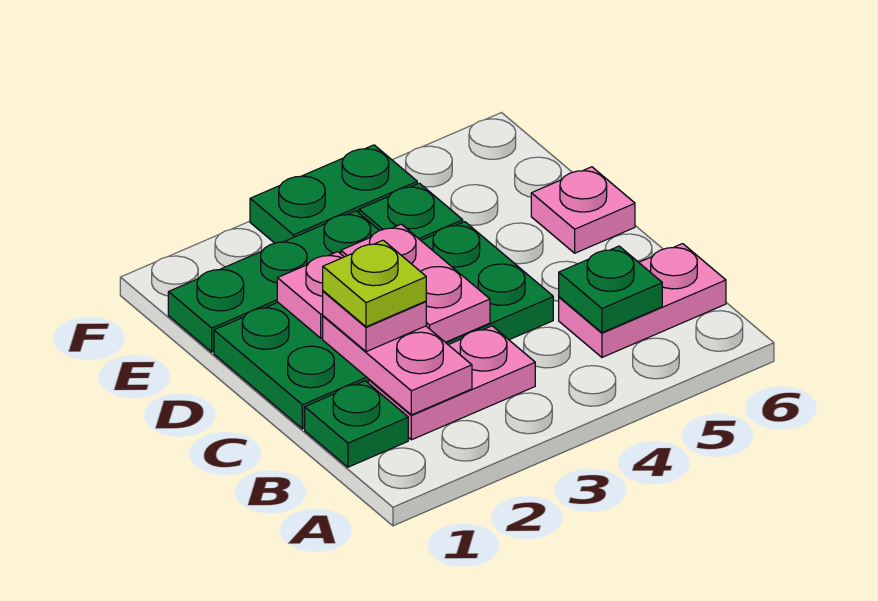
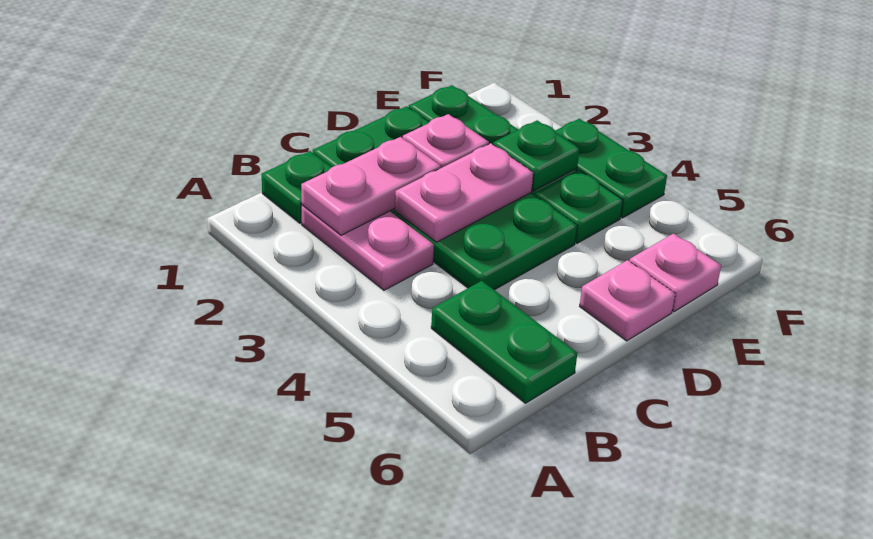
pink plate B5:B6 level 1 -> green plate B5:B6 level 1
green plate B5 level 2 -> green plate E3 level 2
pink plate C2 level 3 -> pink plate E6 level 1
lime plate C2 level 4 -> none

